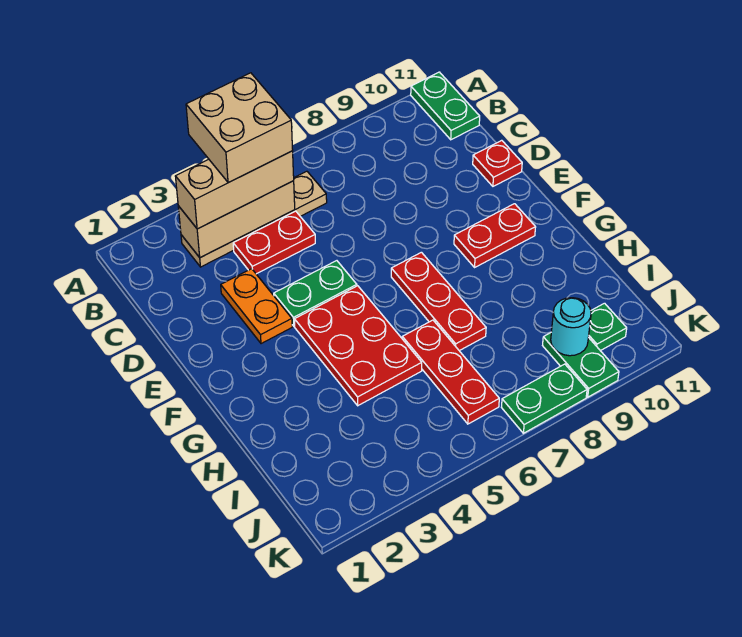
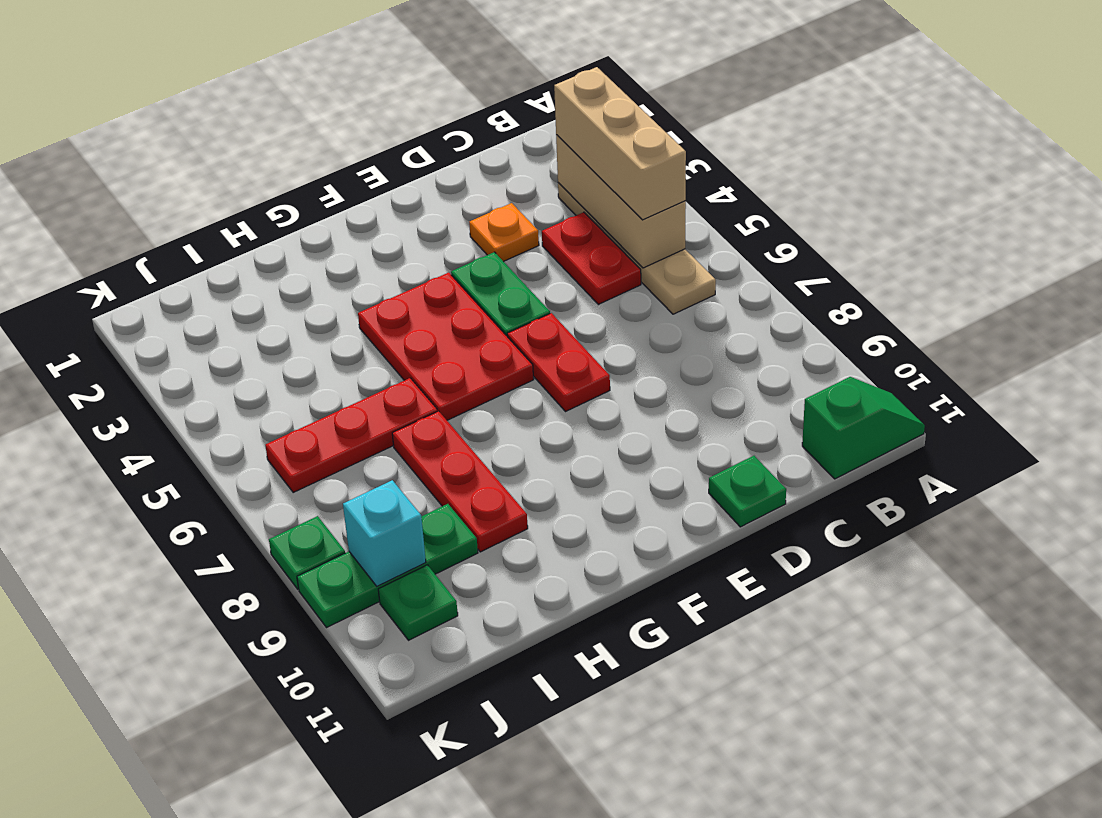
tan brick A4:B5 level 4 -> none
green plate A11:B11 level 1 -> green slope A11:B11 level 1 top B
orange plate D3:E3 level 1 -> orange plate D3 level 1
red plate D11 level 1 -> green plate D11 level 1
red plate F4:H5 level 1 -> red plate F4:G6 level 1
red plate F7:H7 level 1 -> red plate H7:H9 level 1
red plate F9:F10 level 1 -> red plate E6:E7 level 1
green plate J9:K9 level 1 -> green plate I9:K9 level 1
cyan round brick J9 level 2 -> cyan brick J9 level 2
green plate K7:K8 level 1 -> green plate K8 level 1

